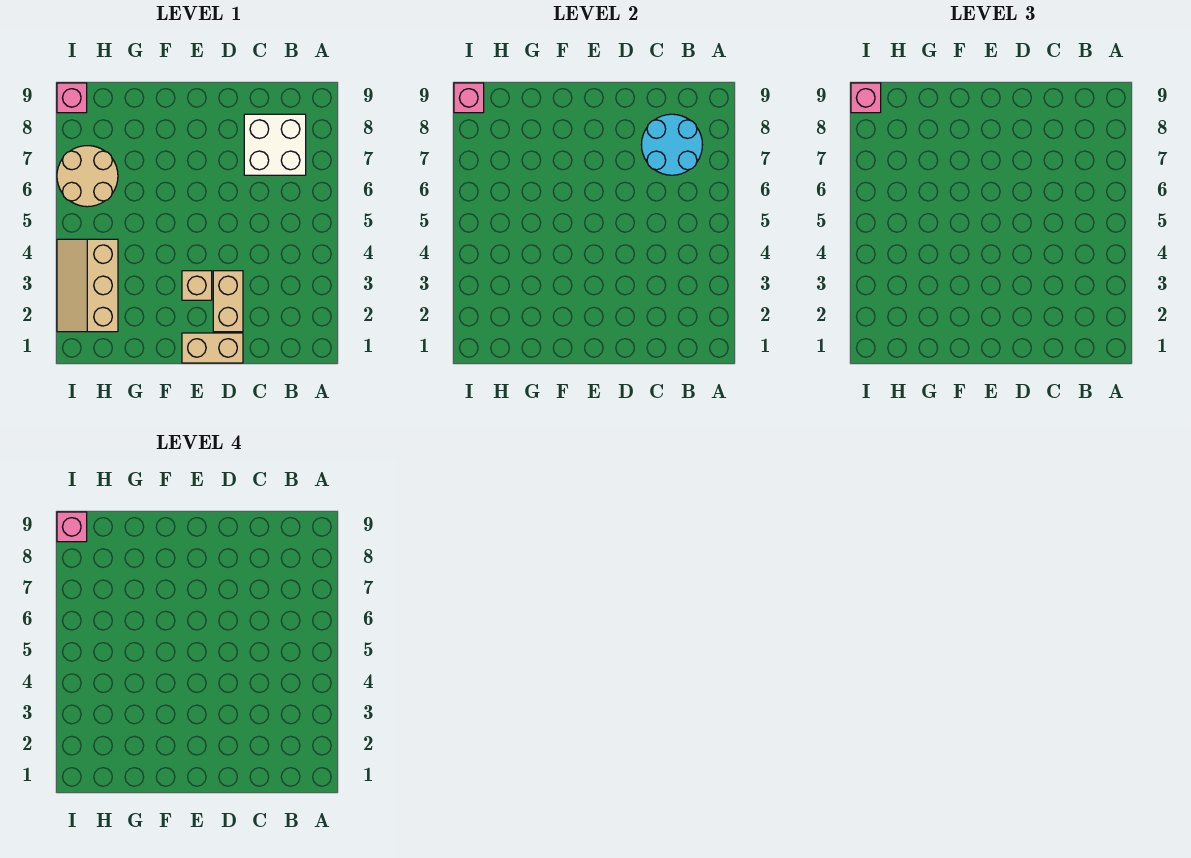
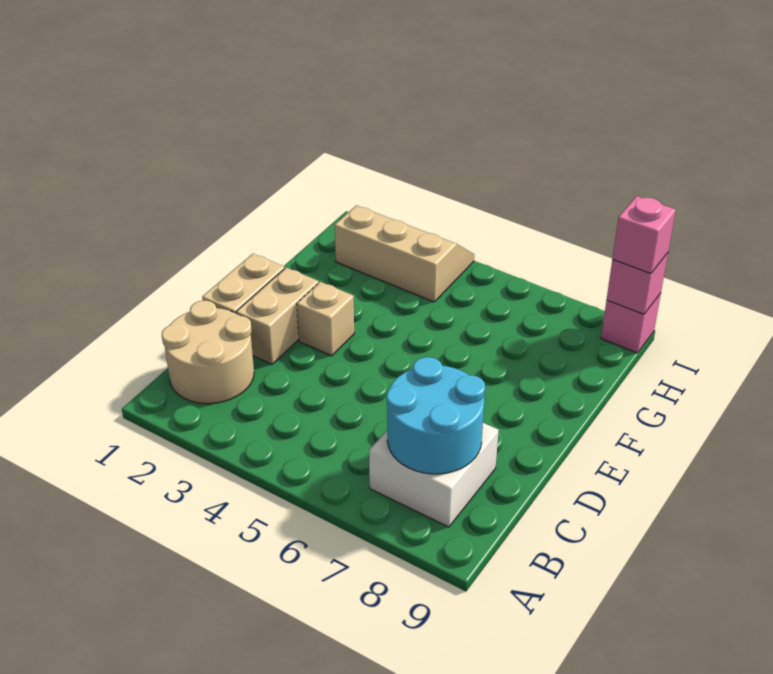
tan brick D2:D3 level 1 -> tan brick D2:E2 level 1
tan round brick H6:I7 level 1 -> tan round brick B1:C2 level 1
pink brick I9 level 4 -> none

